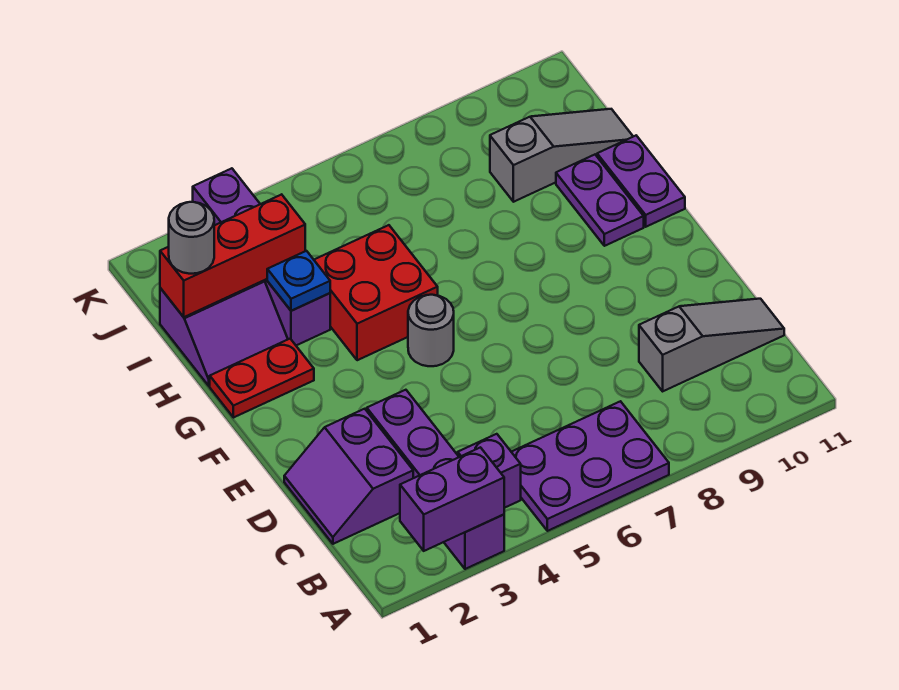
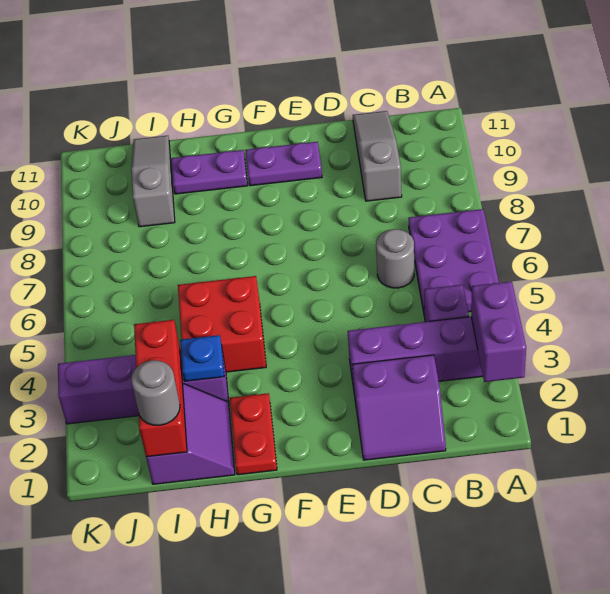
grey round brick F5 level 1 -> grey round brick C6 level 1
purple plate G11:H11 level 1 -> purple plate E10:F10 level 1

